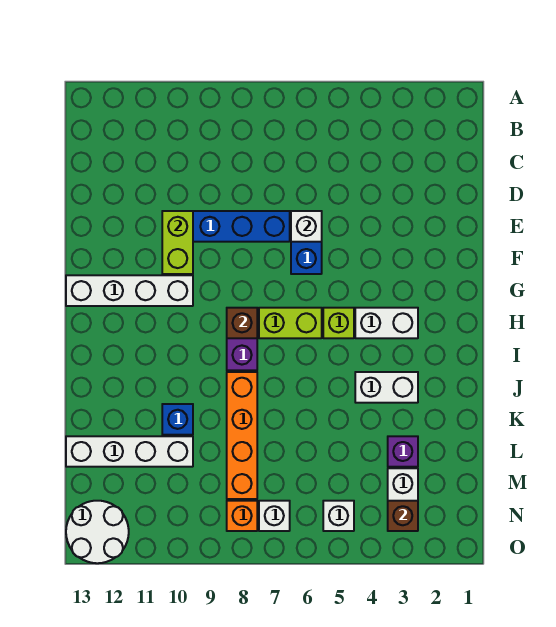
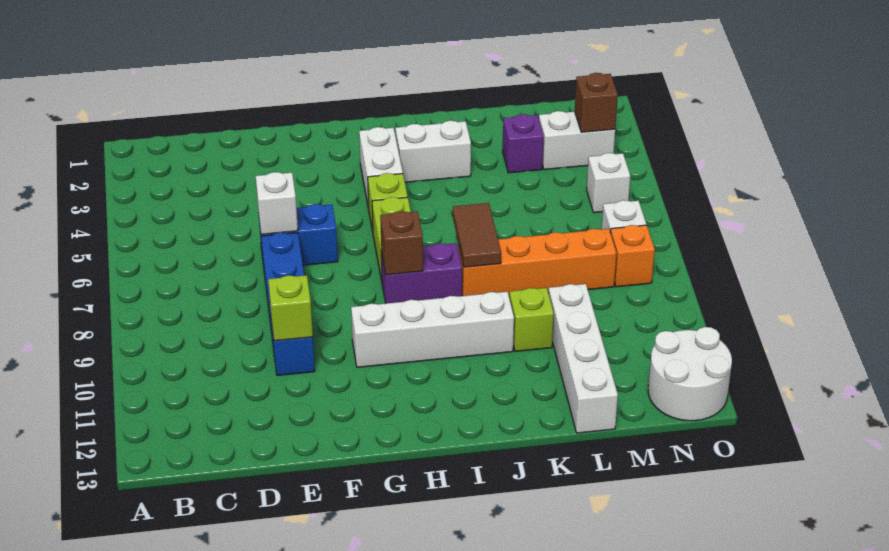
lime brick E10:F10 level 2 -> lime brick E10 level 2
white brick G10:G13 level 1 -> white brick G10:J10 level 1
white brick J3:J4 level 1 -> white brick I3:J3 level 1
none -> brown tile J7:J8 level 2
blue brick K10 level 1 -> lime brick K10 level 1

